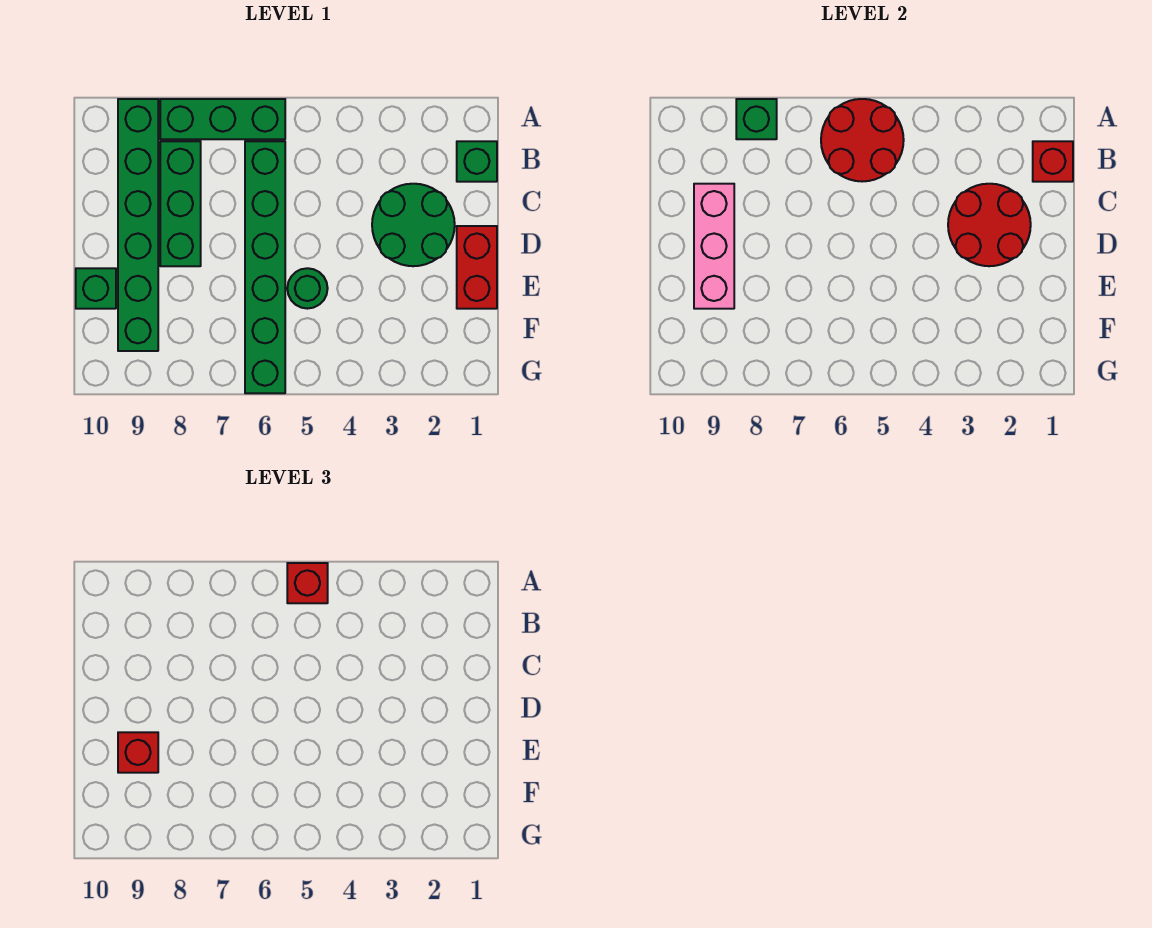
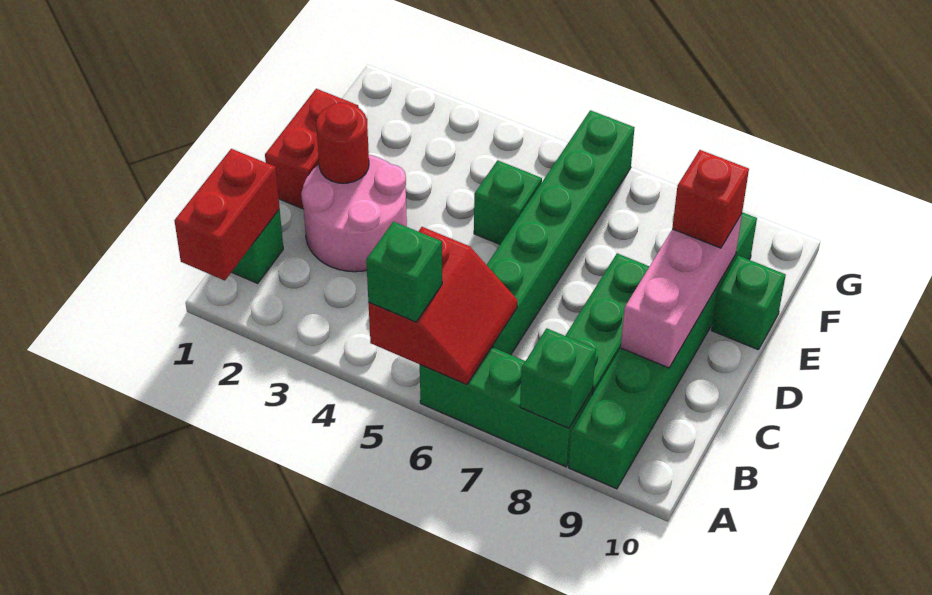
red round brick A5:B6 level 2 -> red slope A5:B6 level 2 top 5
red brick A5 level 3 -> green brick A5 level 3
red brick B1 level 2 -> red brick A1:B1 level 2
green round brick C2:D3 level 1 -> pink round brick C2:D3 level 1
red round brick C2:D3 level 2 -> red round brick D2 level 2
green round brick E5 level 1 -> green brick E5 level 1

